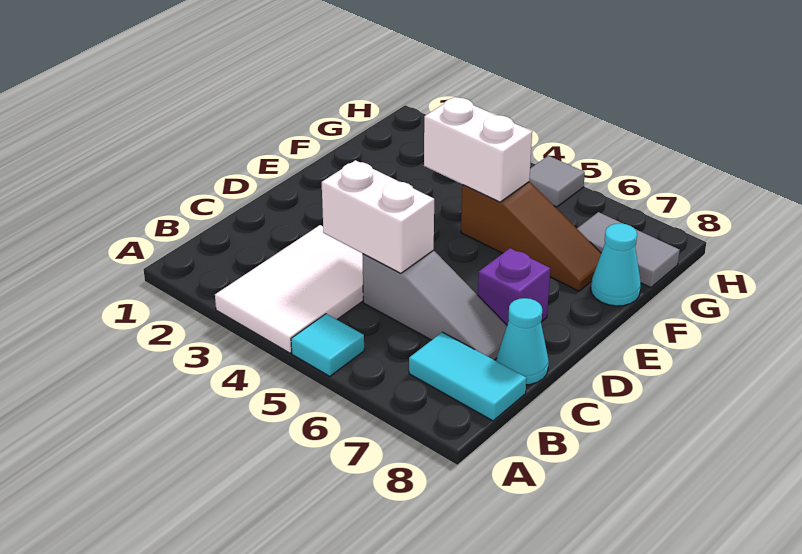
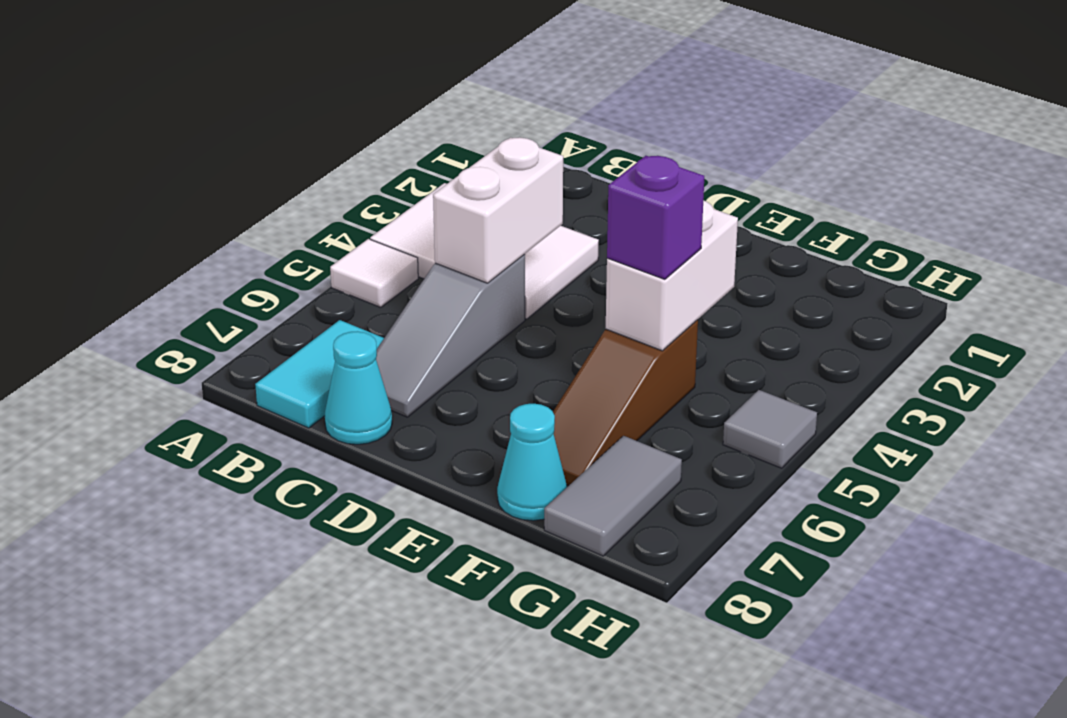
cyan tile A5 level 1 -> white tile A5 level 1
purple brick D7 level 1 -> purple brick F5 level 3

